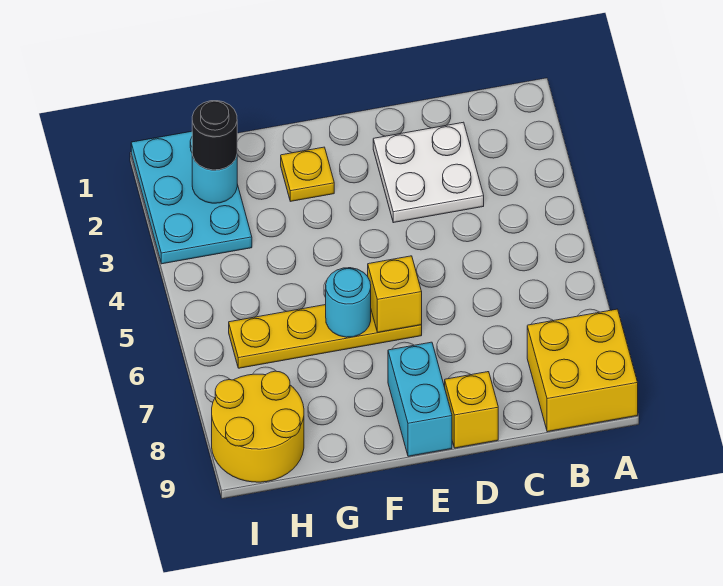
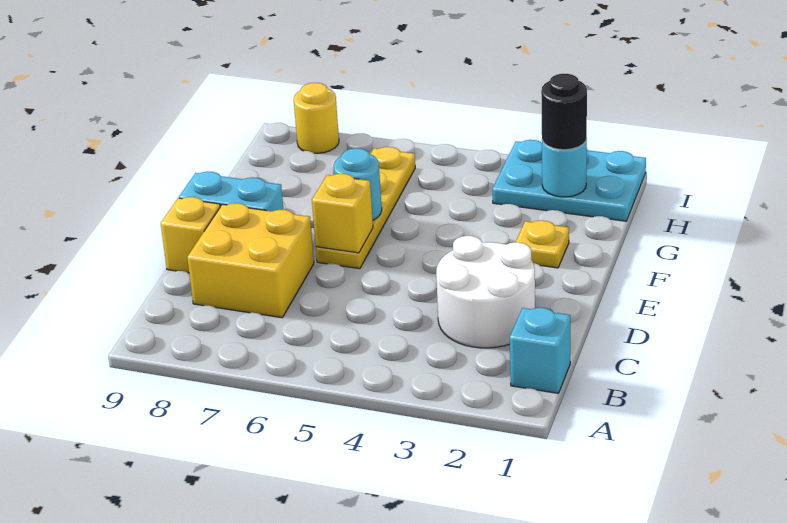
yellow brick A8:B9 level 1 -> yellow brick C7:D8 level 1
none -> cyan brick B1 level 1
white plate C2:D3 level 1 -> white round brick C2:D3 level 1
yellow round brick H8:I9 level 1 -> yellow round brick I8 level 1

